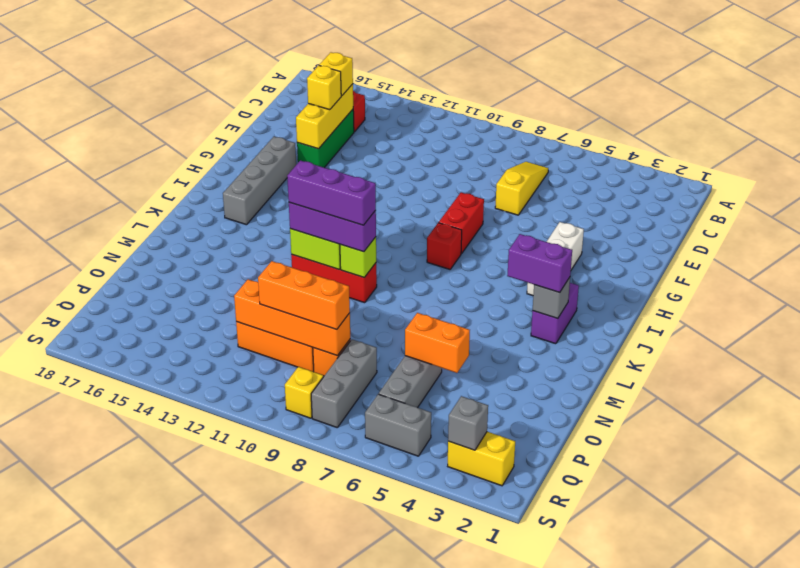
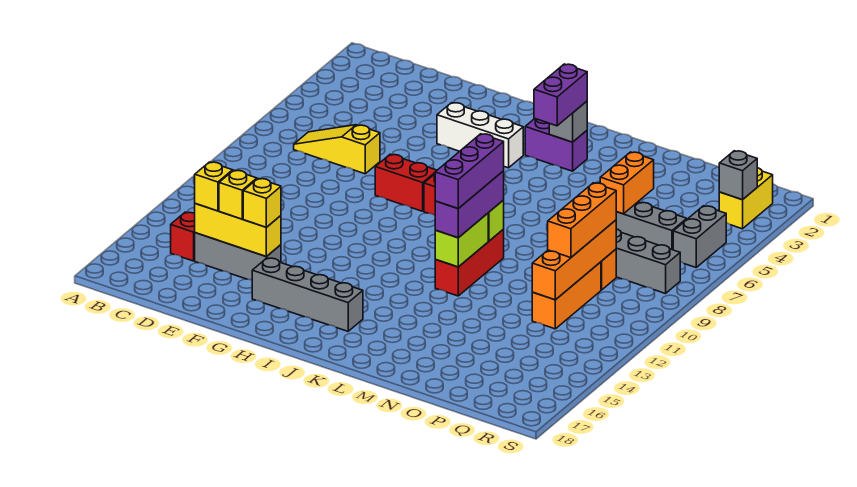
green brick D15:F15 level 1 -> grey brick D15:F15 level 1
yellow brick R9 level 1 -> yellow brick F15 level 3

